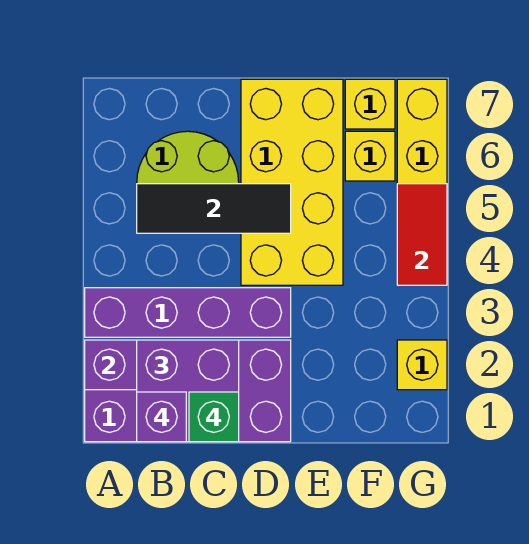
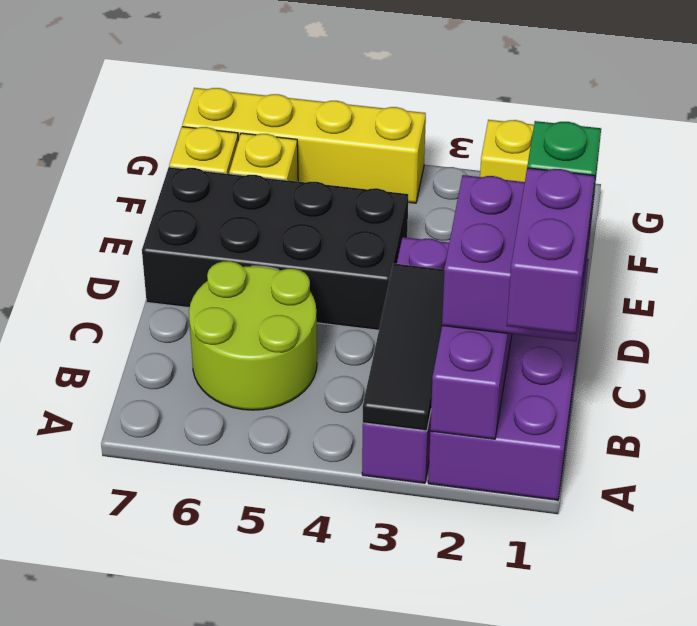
purple brick B1 level 4 -> purple brick A1:B1 level 4
black tile B5:D5 level 2 -> black tile A3:C3 level 2
yellow brick D4:E7 level 1 -> black brick D4:E7 level 1
red tile G4:G5 level 2 -> none

